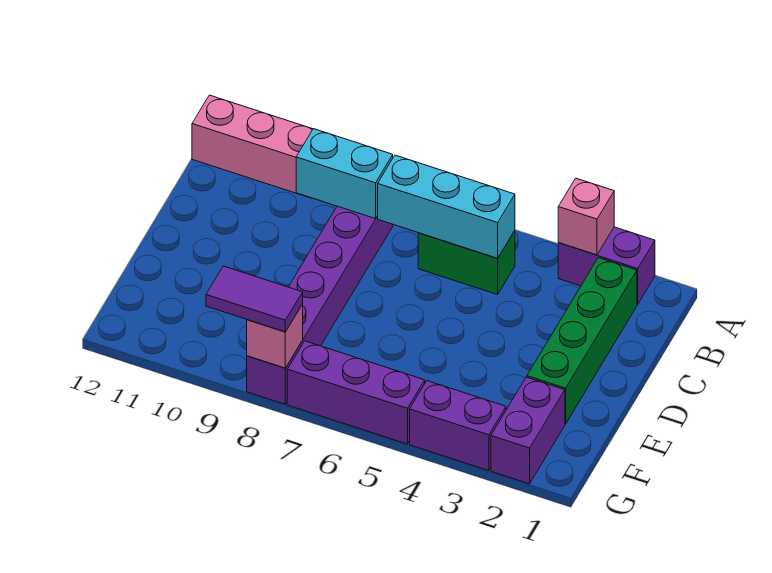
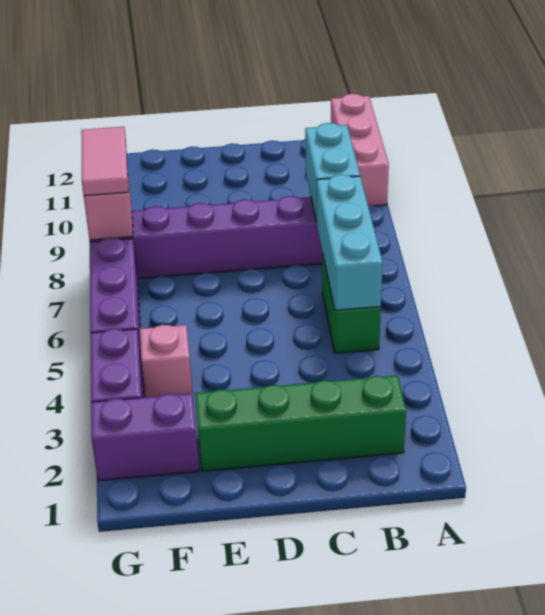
purple brick A2:A3 level 1 -> none
pink brick A3 level 2 -> pink brick F4 level 1
purple tile G8:G9 level 3 -> pink tile G8:G9 level 3

